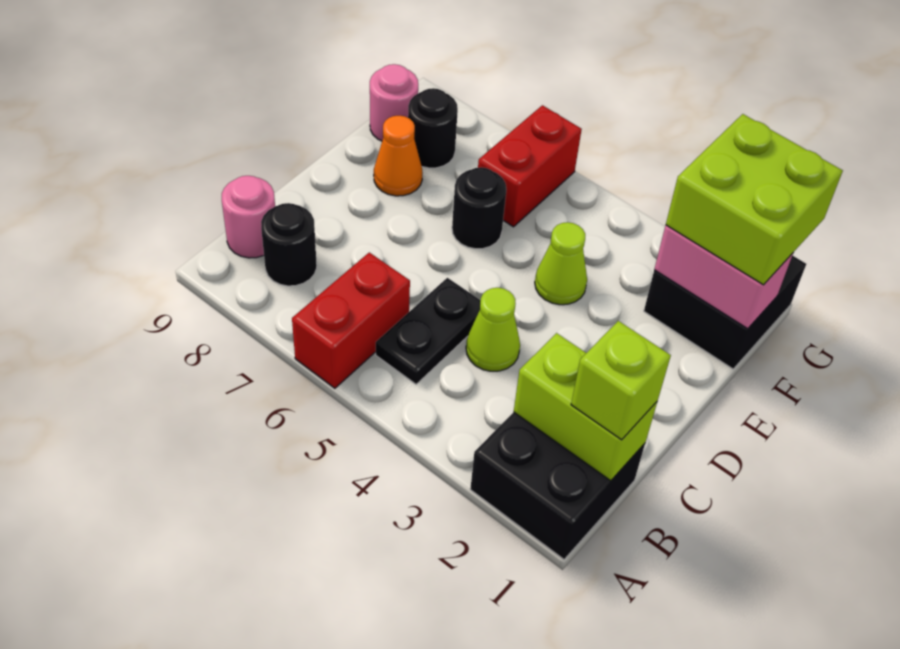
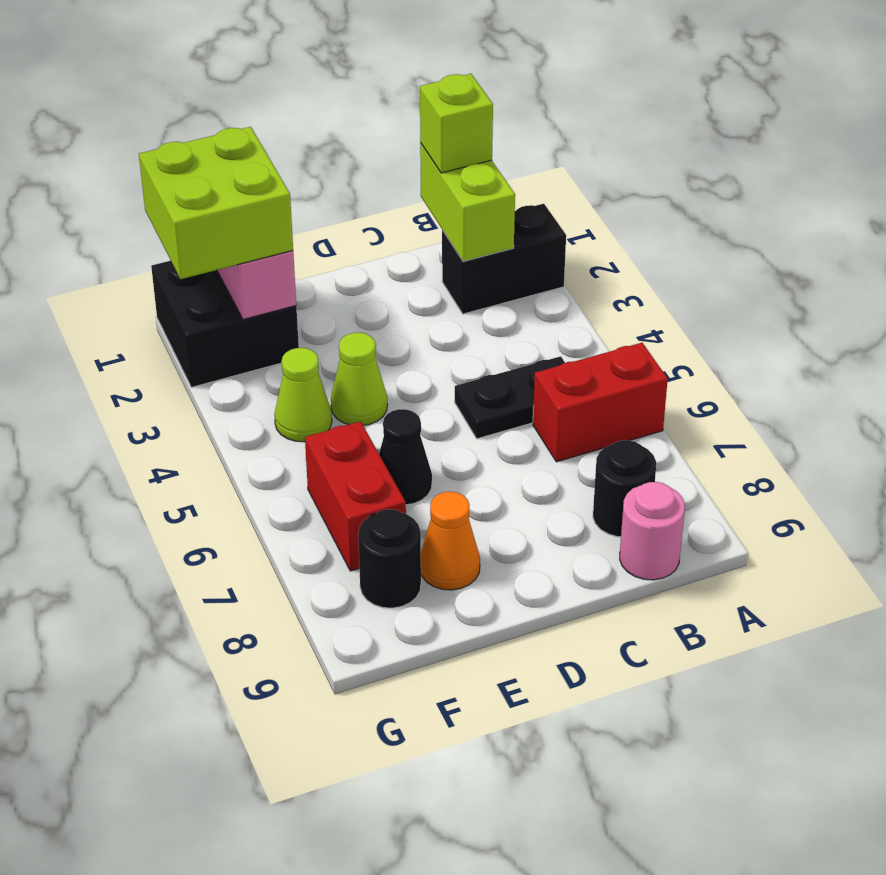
black brick A1:B2 level 1 -> black brick A2:B2 level 1
lime cone C4 level 1 -> lime cone F4 level 1
black round brick E6 level 1 -> black cone E6 level 1
red brick F6:G6 level 1 -> red brick F6:F7 level 1
pink round brick F9 level 1 -> none

